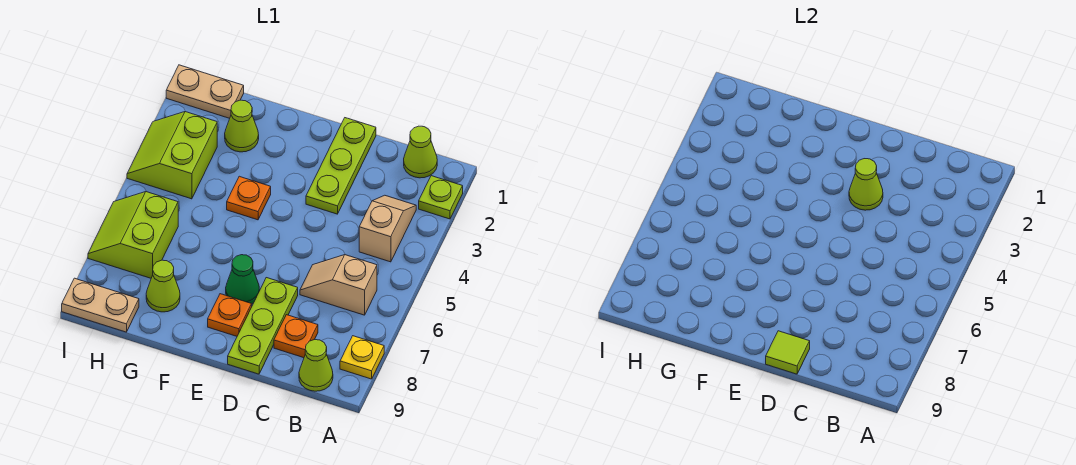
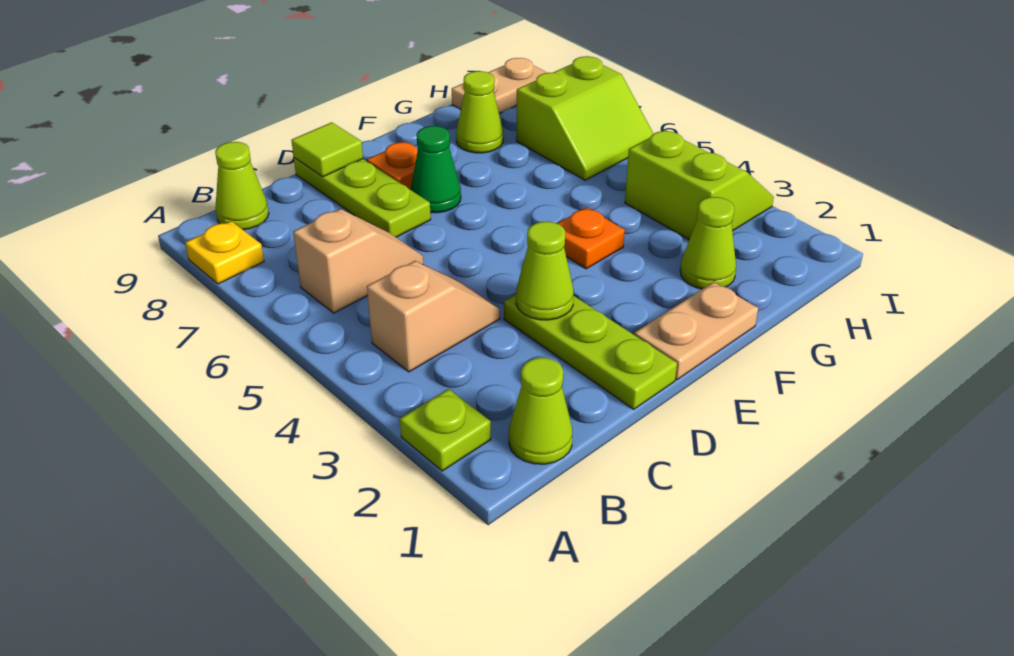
tan slope B3:B4 level 1 top 4 -> tan slope B4:C4 level 1 top B
orange plate C8 level 1 -> none
tan plate H1:I1 level 1 -> tan plate E1:F1 level 1
lime slope H6:I7 level 1 top H -> lime slope H6:I7 level 1 top 7

